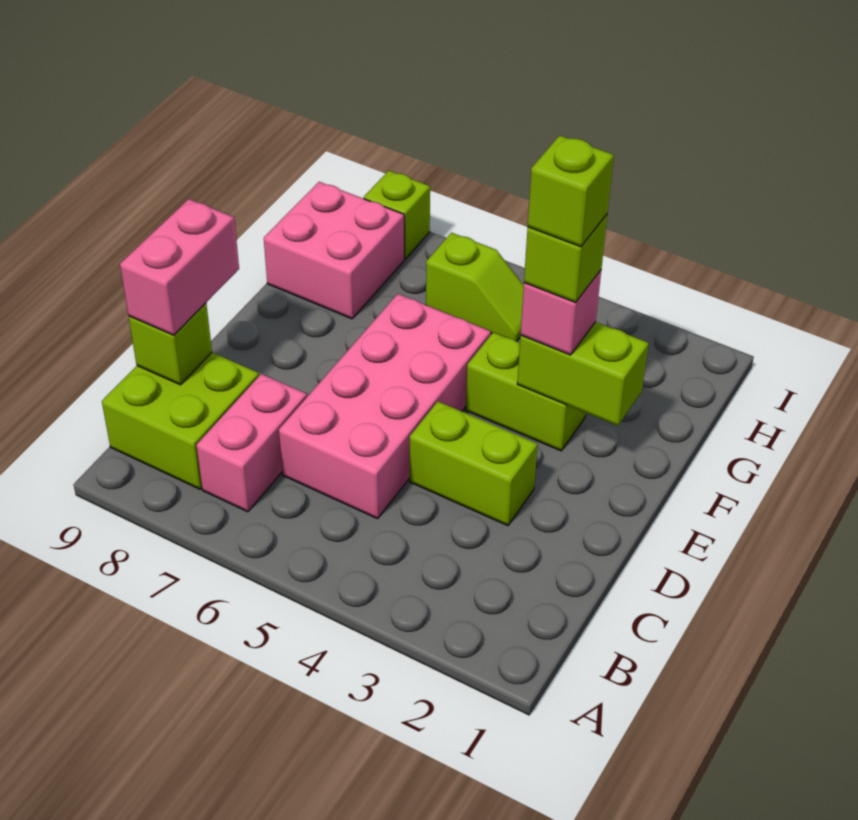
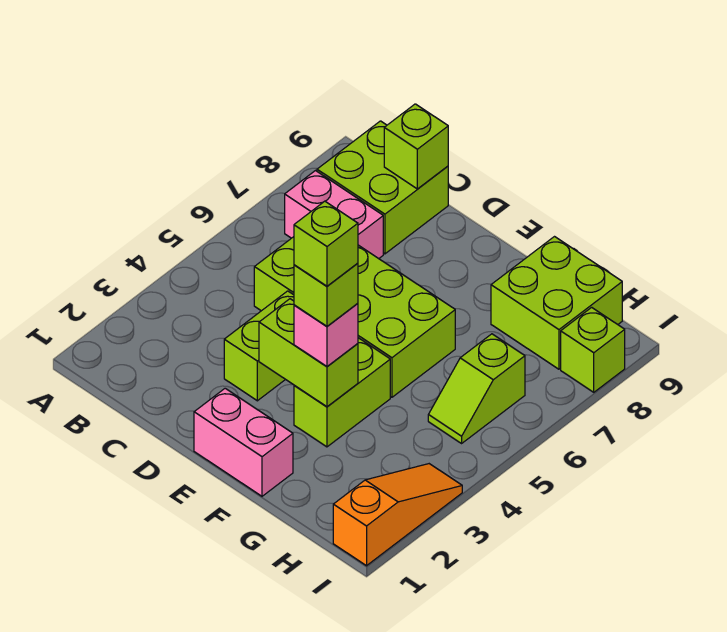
pink brick C5:F6 level 1 -> lime brick C5:F6 level 1
pink brick C9:D9 level 3 -> pink brick E1:F1 level 1
lime brick F2:F3 level 2 -> lime brick E3:F3 level 2
pink brick G8:H9 level 1 -> lime brick G8:H9 level 1
none -> orange slope I1:I3 level 1 top 1

